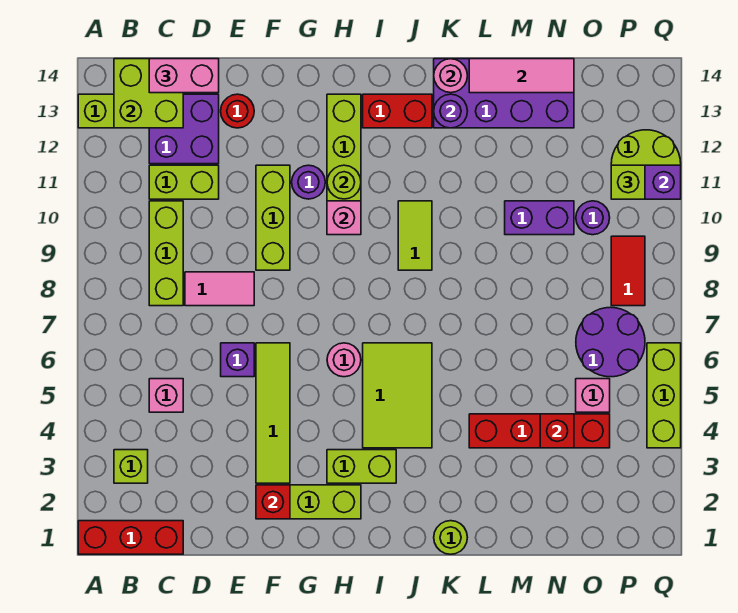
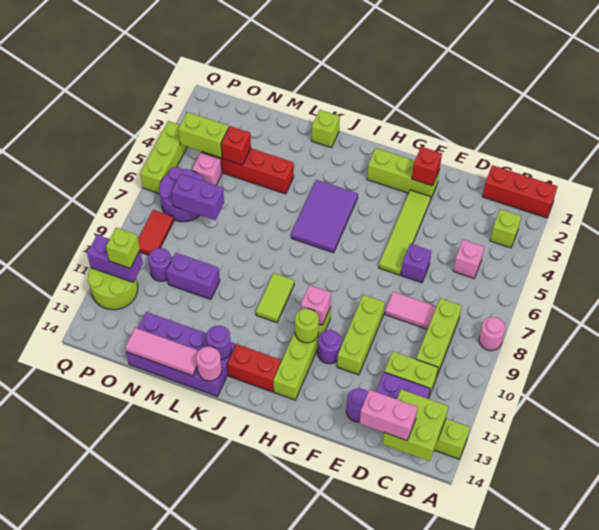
red round brick E13 level 1 -> purple round brick E13 level 1
lime brick H3:I3 level 1 -> lime brick O4:P4 level 2
pink round brick H6 level 1 -> pink round brick A8 level 1
lime tile I4:J6 level 1 -> purple tile I4:J6 level 1
lime round brick K1 level 1 -> lime brick K1 level 1
none -> purple brick N7:O7 level 2

